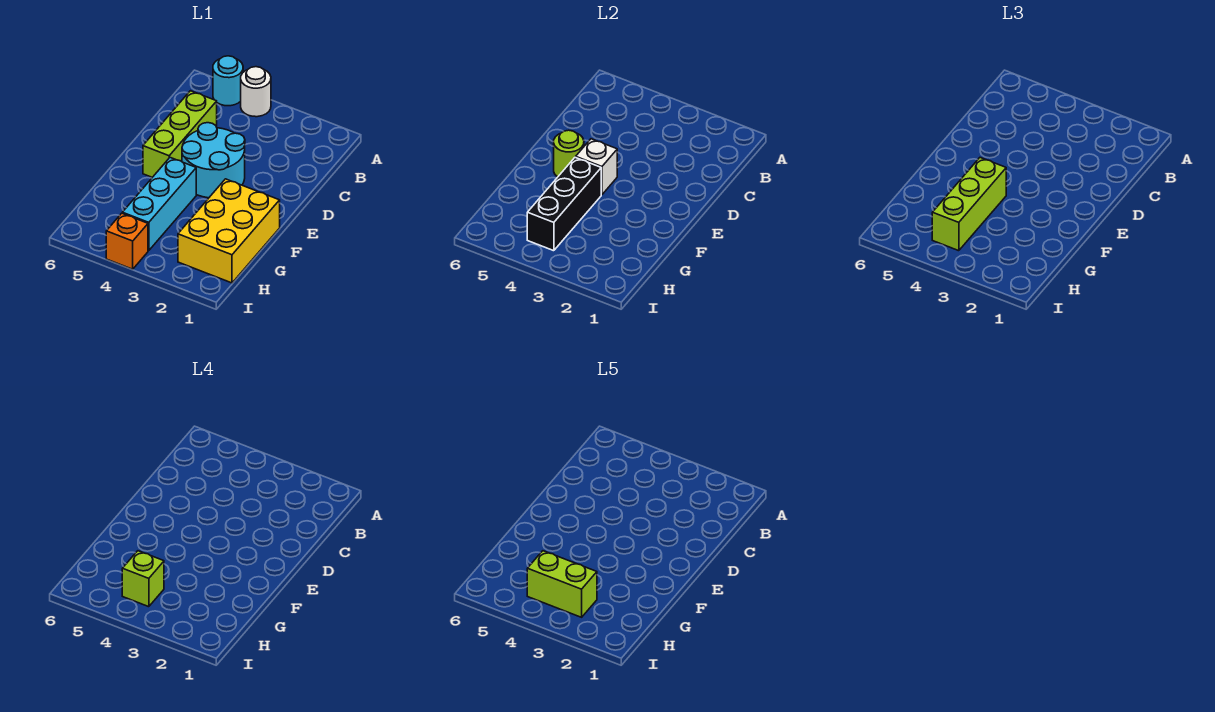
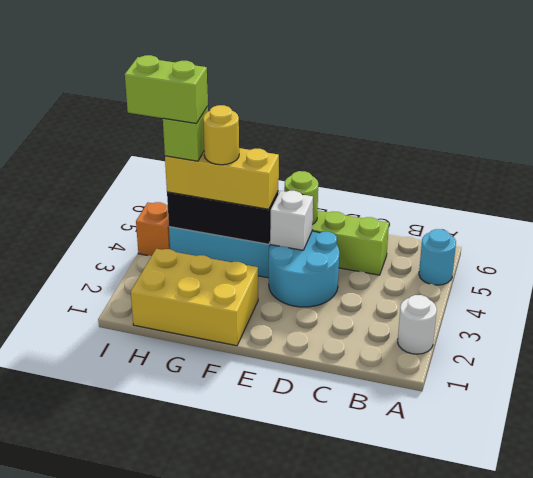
white round brick A4 level 1 -> white round brick A2 level 1
lime brick F4:H4 level 3 -> yellow brick F4:H4 level 3
none -> yellow round brick G4 level 4
lime brick H3:H4 level 5 -> lime brick H4:I4 level 5

